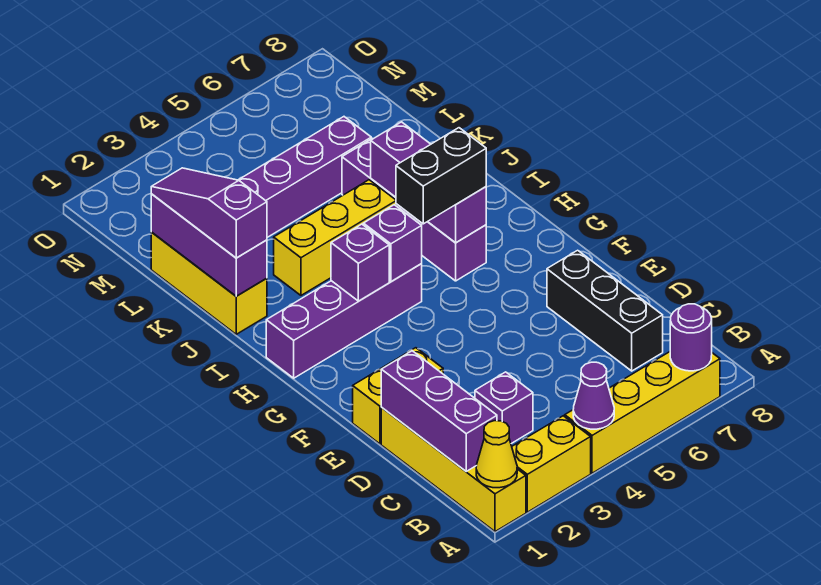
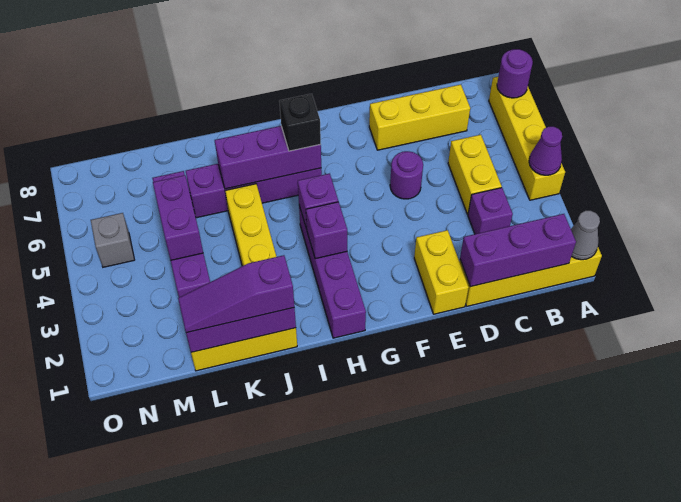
yellow cone A1 level 2 -> grey cone A1 level 2
yellow brick A2:A3 level 1 -> yellow brick C4:C5 level 1
black brick C7:E7 level 1 -> yellow brick C7:E7 level 1
none -> purple round brick E5 level 1
black brick H5:H6 level 3 -> black brick H6 level 3
none -> purple brick L4:L5 level 2
none -> grey brick N5 level 1

